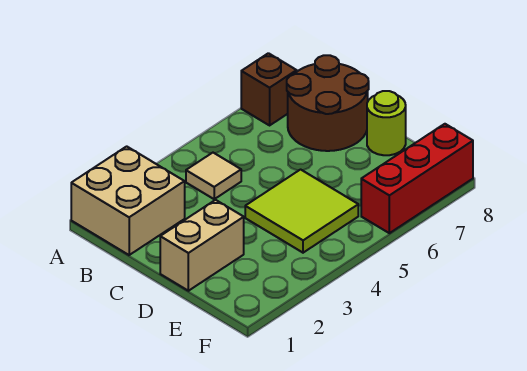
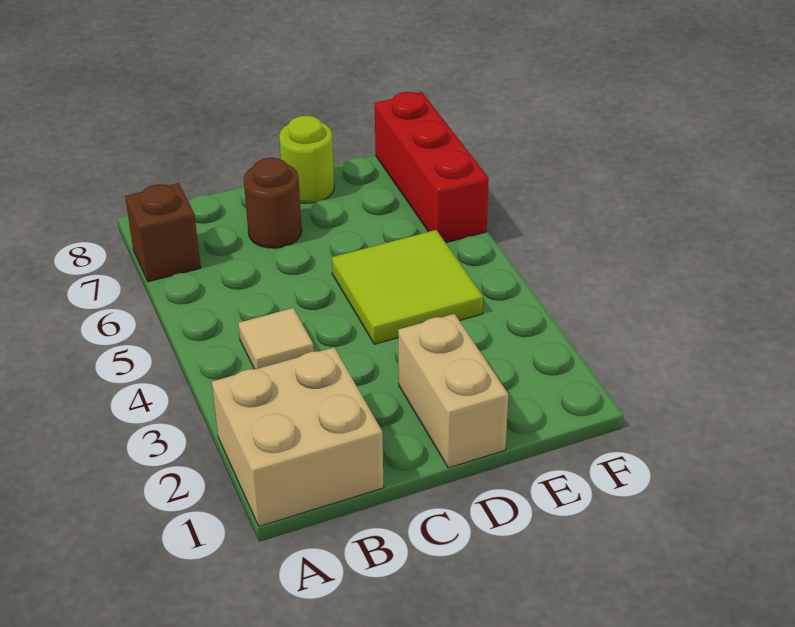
brown round brick B7:C8 level 1 -> brown round brick C7 level 1

